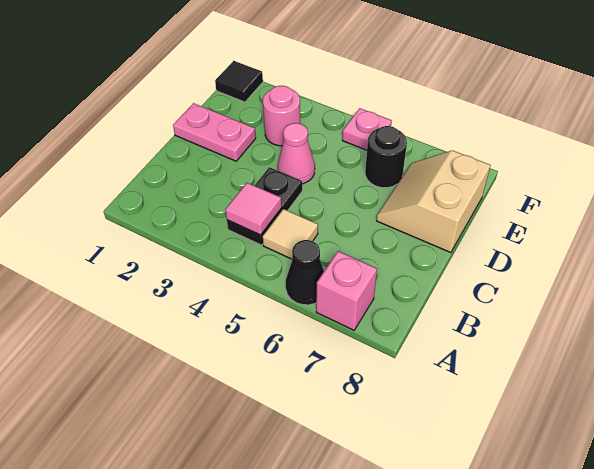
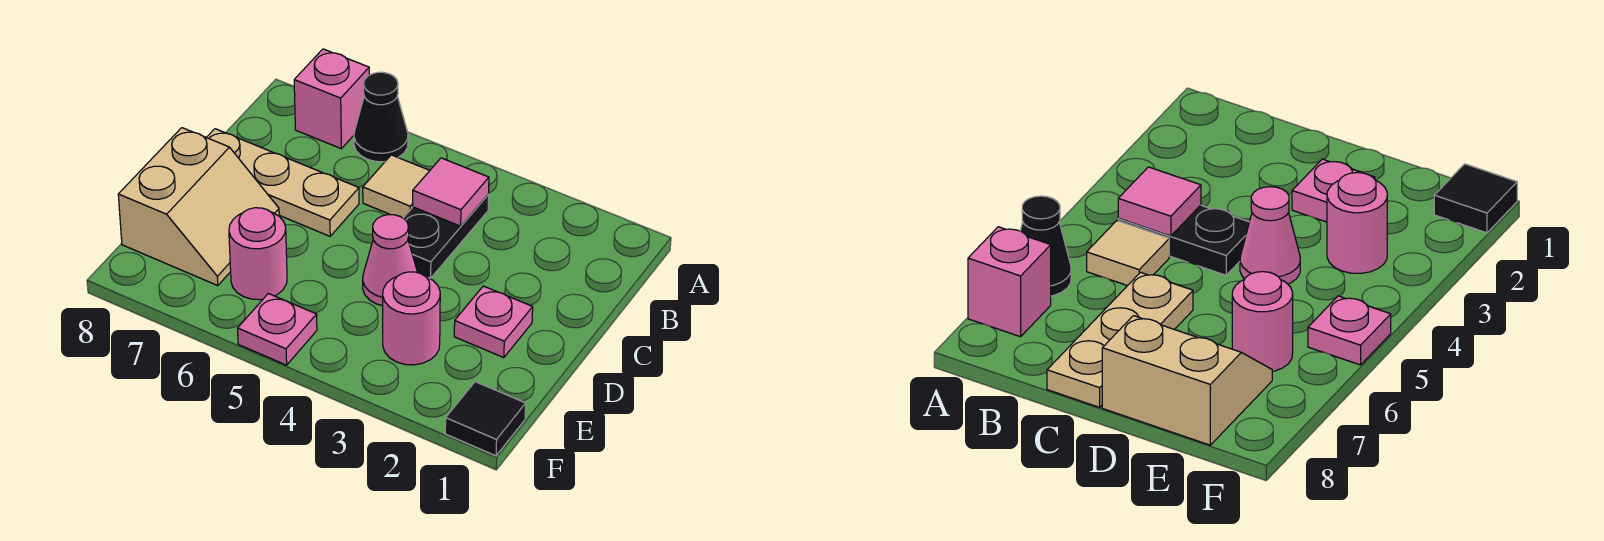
none -> tan plate C6:C8 level 1
pink plate D1:D2 level 1 -> pink plate D2 level 1
black round brick E6 level 1 -> pink round brick E6 level 1

